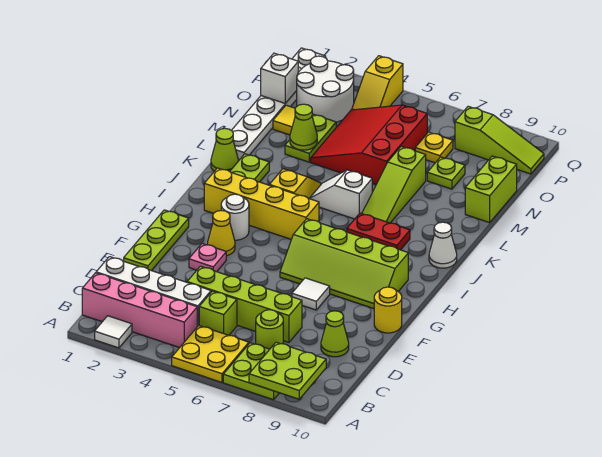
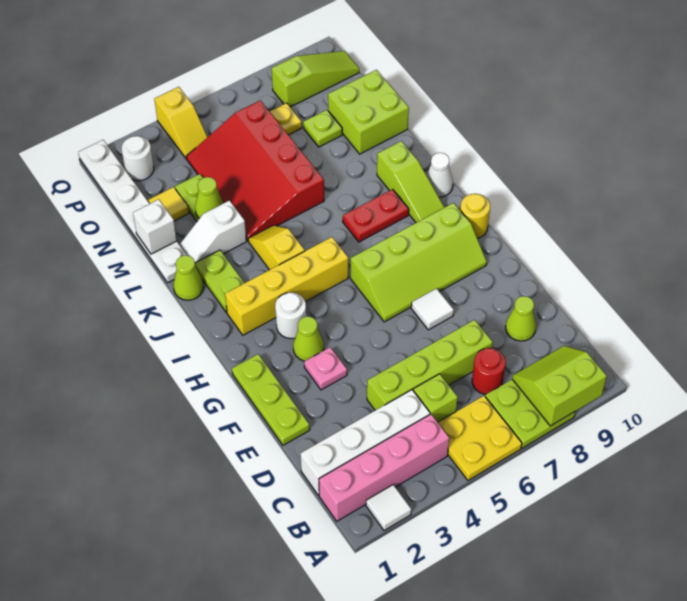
lime plate A8:B9 level 2 -> lime slope A8:B9 level 2 top A
lime round brick C7 level 1 -> red round brick C7 level 1
yellow round brick F10 level 1 -> yellow round brick H10 level 1
yellow cone G3 level 1 -> lime cone G3 level 1
white slope K5:K6 level 1 top 6 -> white slope L2:L3 level 1 top 3
lime slope K7:M7 level 1 top M -> lime slope I9:K9 level 1 top K
red slope M4:O6 level 1 top 6 -> red slope L4:O6 level 1 top 6
lime brick M10:N10 level 1 -> lime brick M9:N10 level 1
white brick O1 level 2 -> white brick M1 level 2
white round brick O2:P3 level 1 -> white round brick P2 level 1

